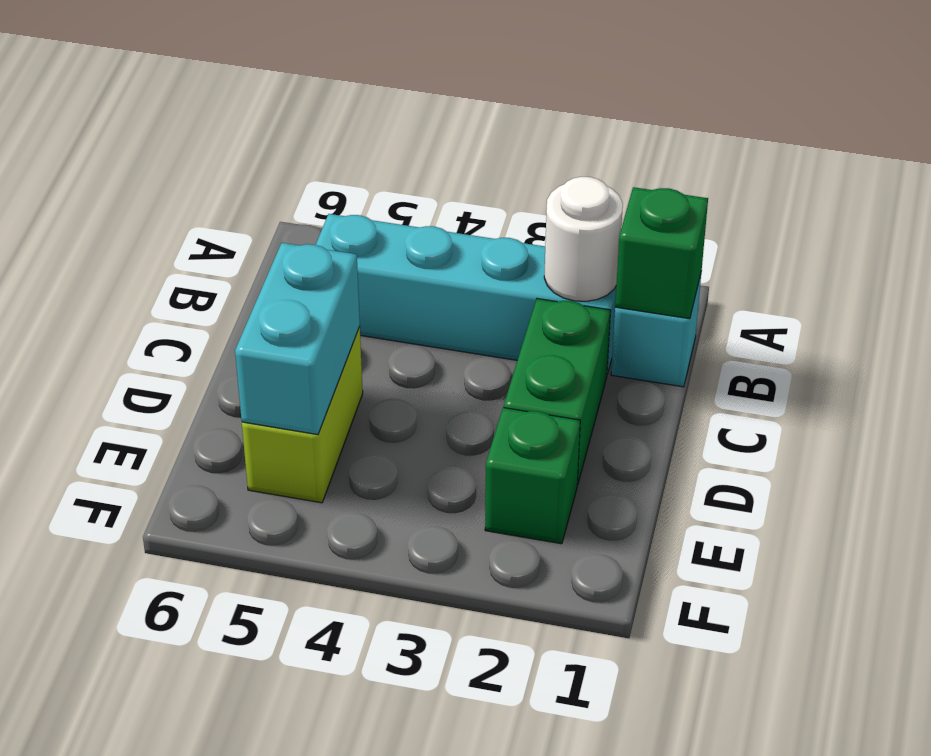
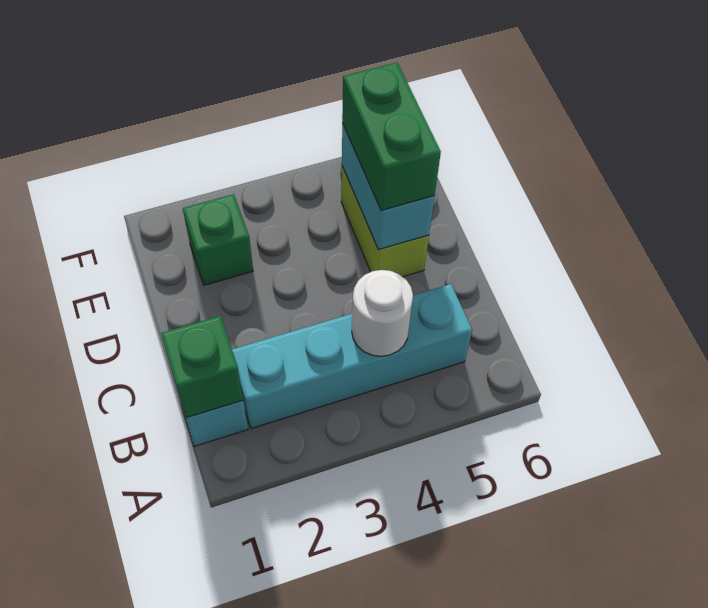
white round brick B2 level 2 -> white round brick B4 level 2
green brick C2:D2 level 1 -> green brick D5:E5 level 3

